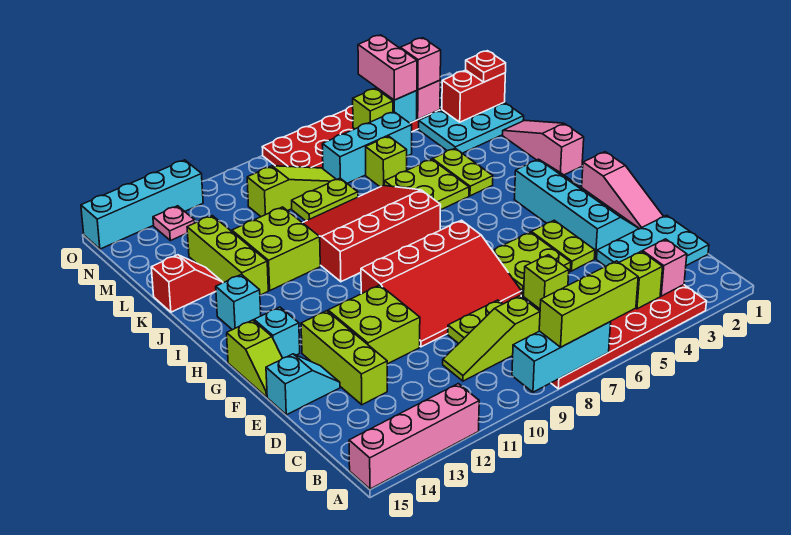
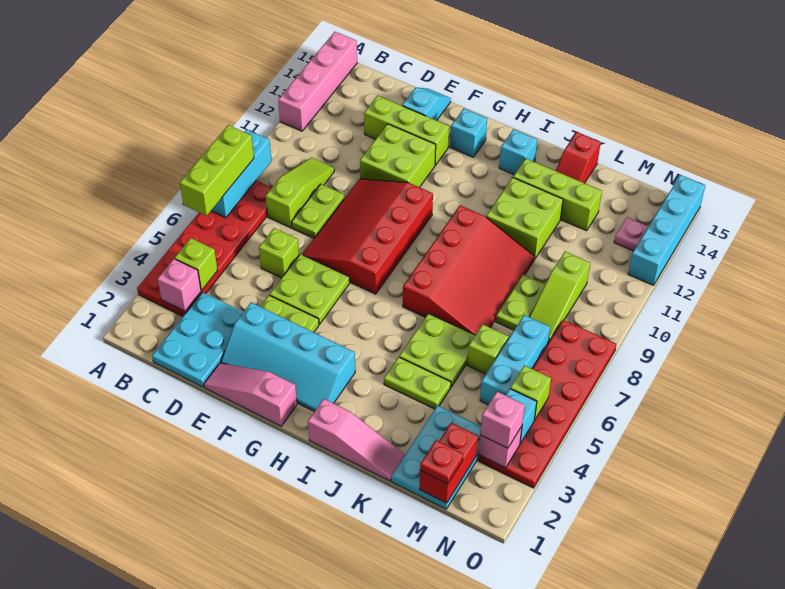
cyan slope E14:E15 level 1 top 15 -> cyan slope E14:E15 level 1 top 14
lime slope F15:G15 level 1 top G -> none
pink brick N4:O4 level 3 -> none

